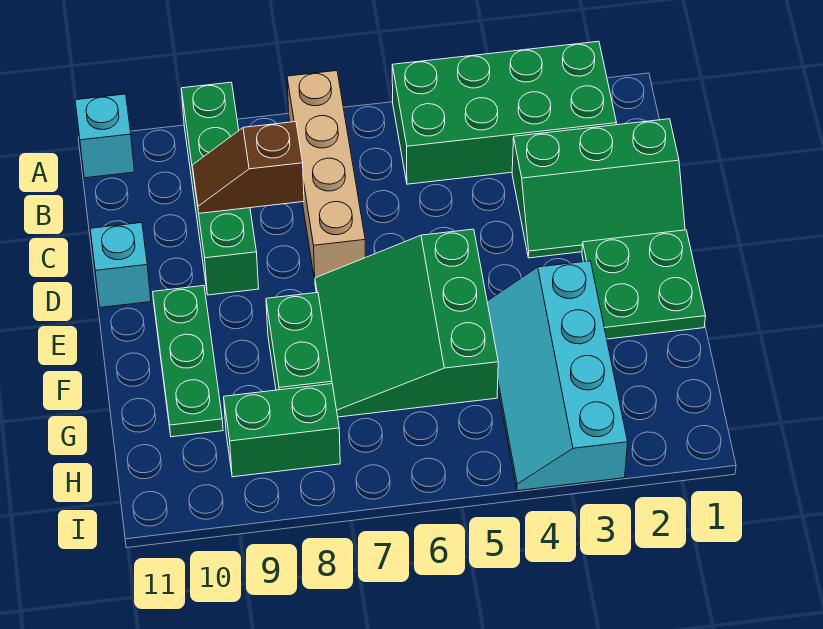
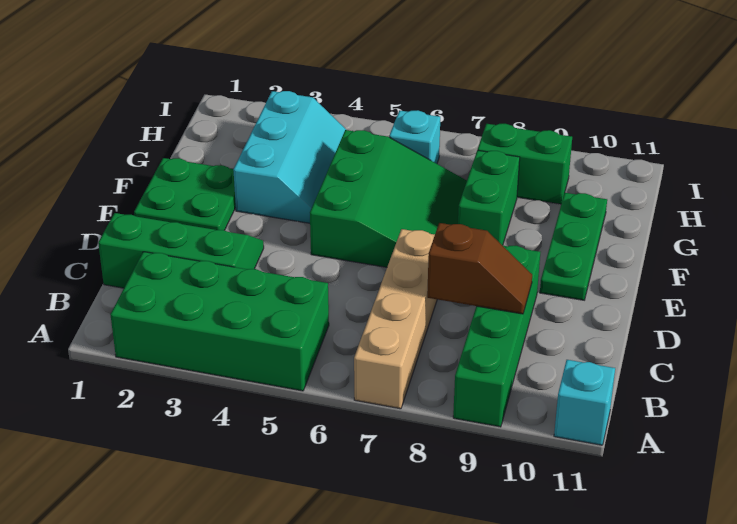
cyan brick D11 level 1 -> cyan brick H6 level 1
cyan slope F3:I4 level 1 top 3 -> cyan slope F3:H4 level 1 top 3

